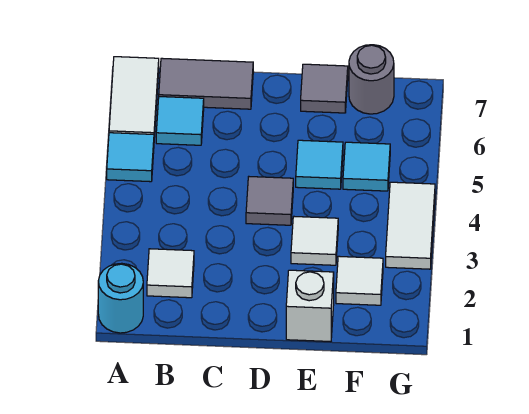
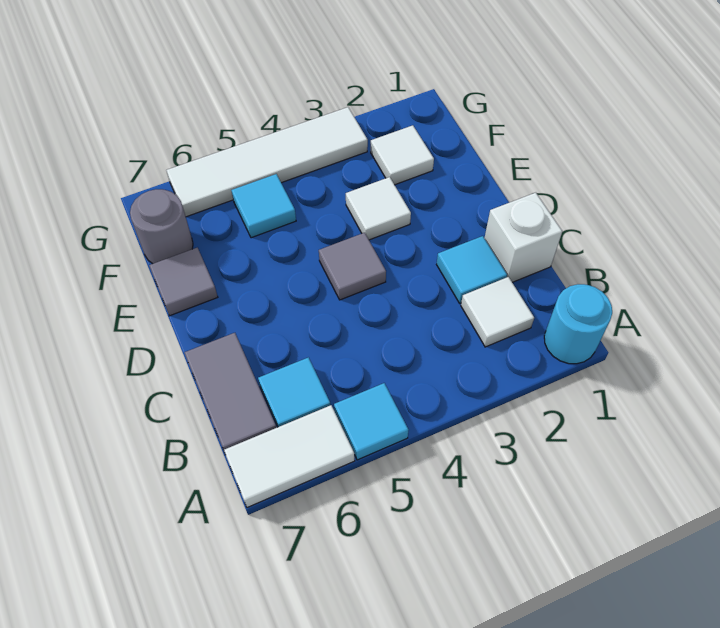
white brick E1 level 1 -> white brick C1 level 1
cyan tile E5 level 1 -> cyan tile C2 level 1
white tile G3:G4 level 1 -> white tile G3:G6 level 1

